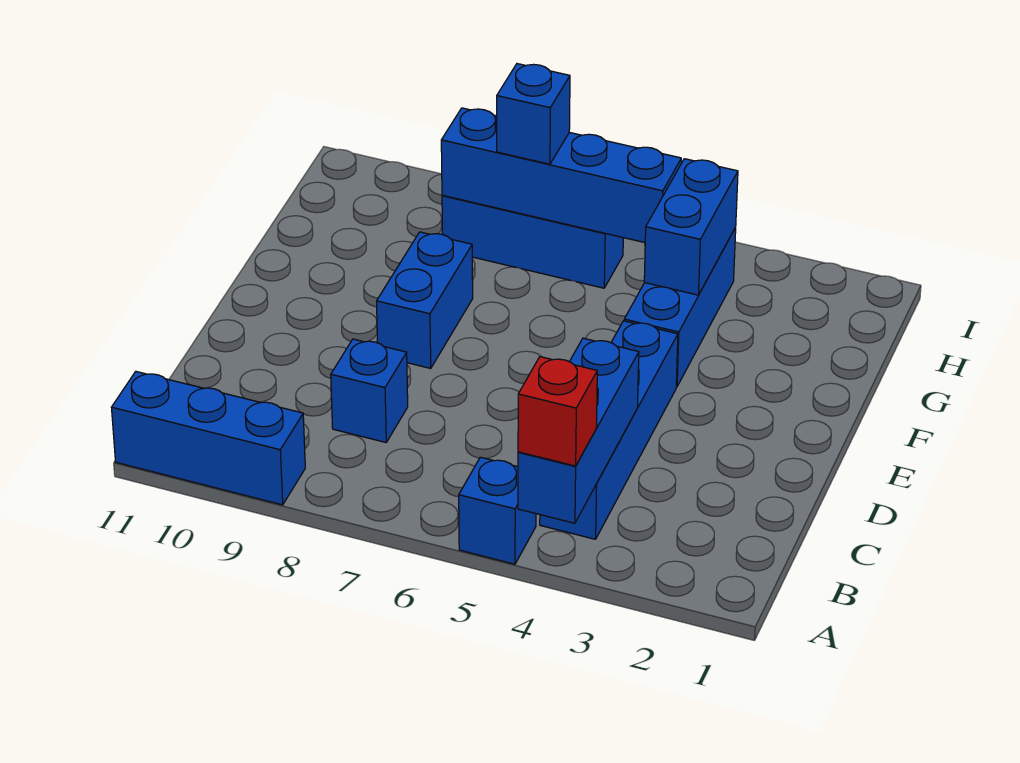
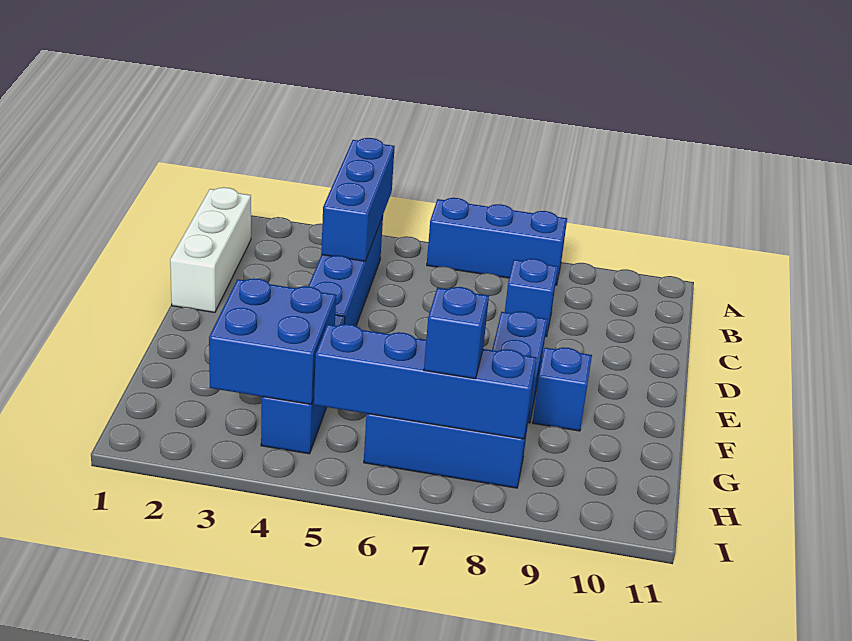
red brick A4 level 3 -> none
blue brick A5 level 1 -> blue brick F9 level 1
blue brick A9:A11 level 1 -> blue brick A6:A8 level 1
none -> white brick B1:D1 level 1
blue brick G4:H4 level 2 -> blue brick G3:H4 level 2

